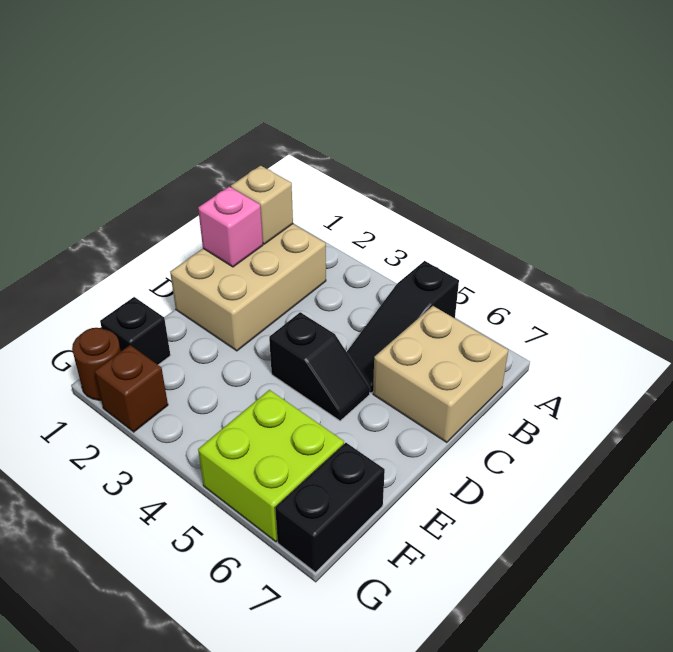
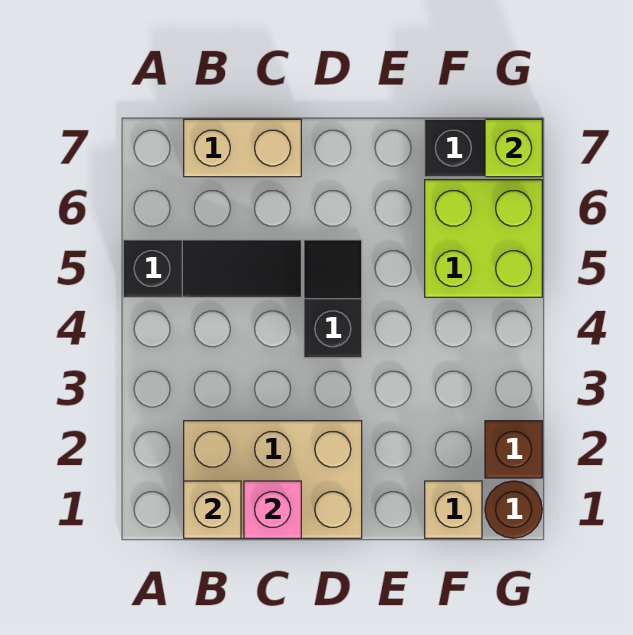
tan brick B6:C7 level 1 -> tan brick B7:C7 level 1
black brick F1 level 1 -> tan brick F1 level 1
none -> lime brick G7 level 2

